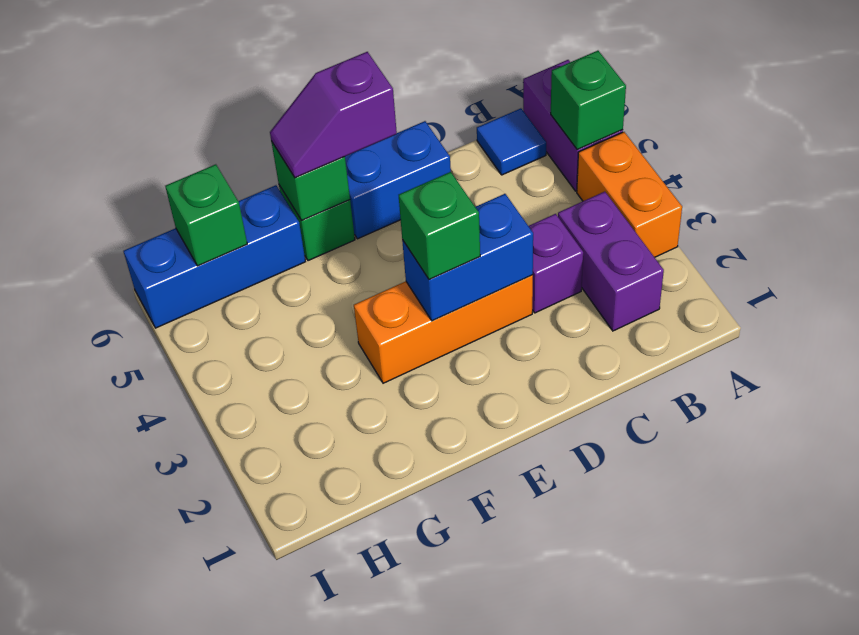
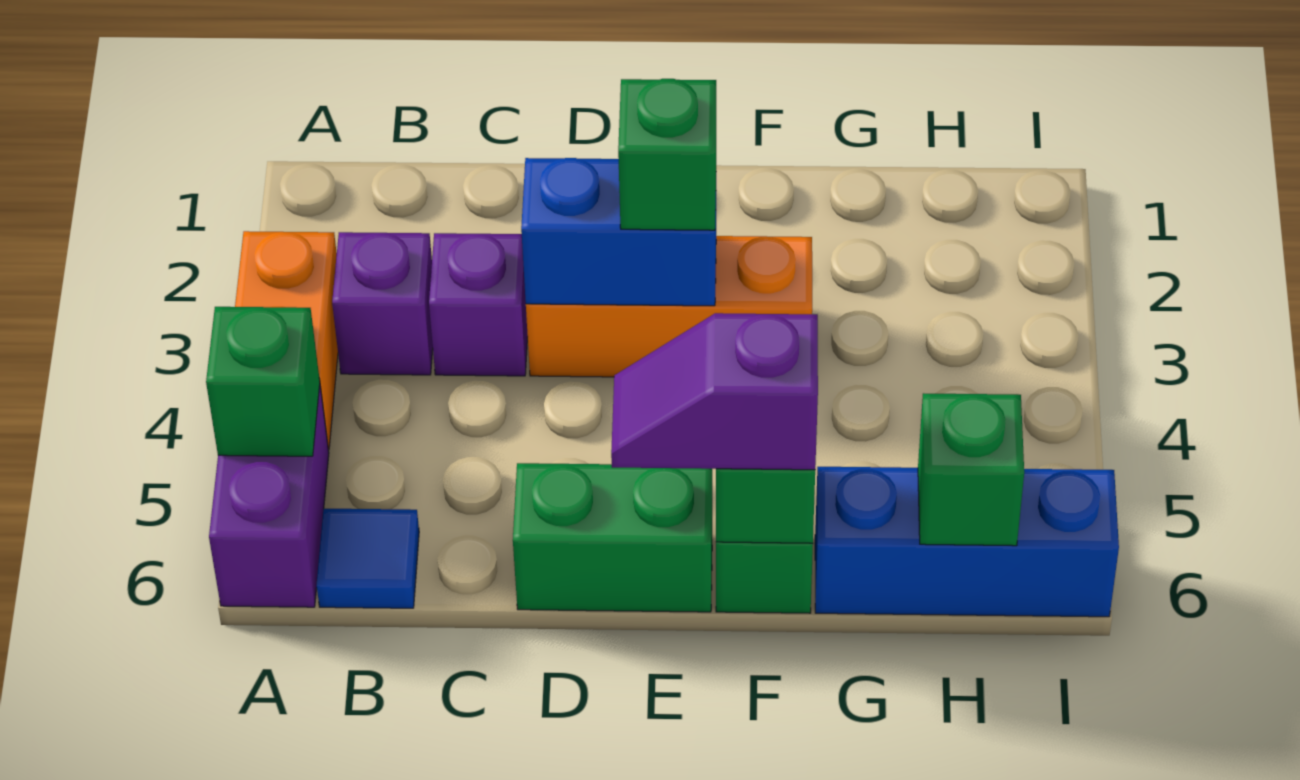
purple brick B2:B3 level 1 -> purple brick B3 level 1
blue brick D6:E6 level 1 -> green brick D6:E6 level 1
purple slope E6:F6 level 3 top E -> purple slope E6:F6 level 3 top F

